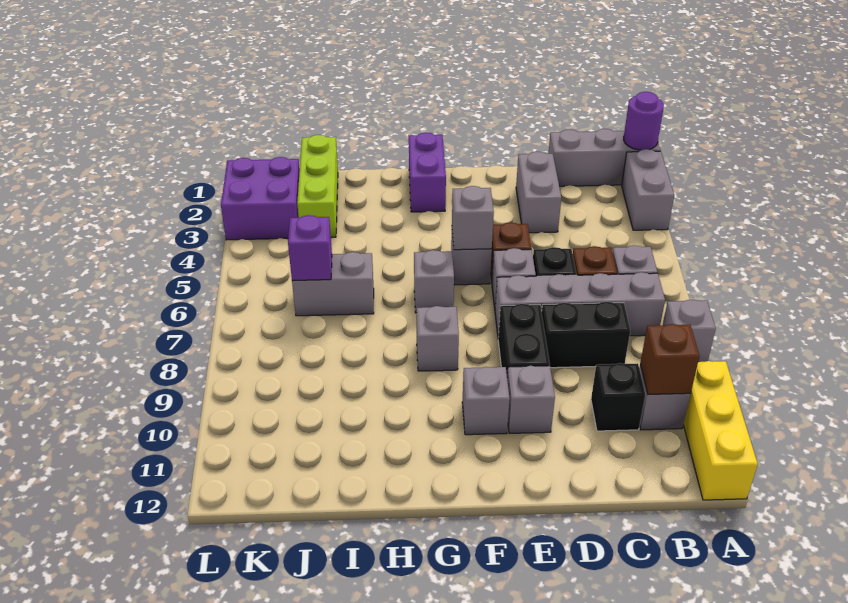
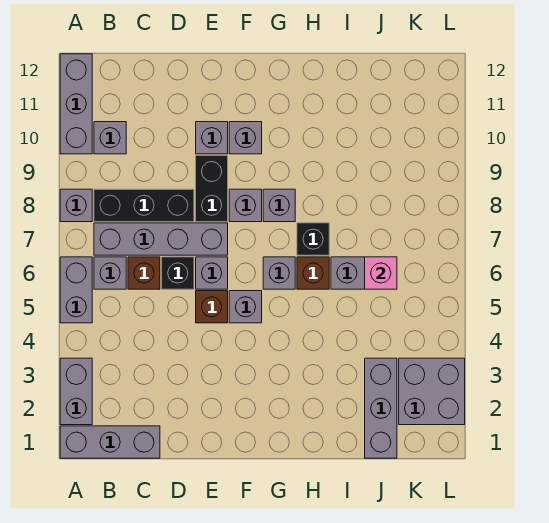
purple round brick A1 level 2 -> none
yellow brick A10:A12 level 1 -> grey brick A10:A12 level 1
brown brick B10 level 2 -> brown brick H6 level 1
black brick C8:D8 level 1 -> black brick B8:D8 level 1
black brick C10 level 1 -> black brick H7 level 1
grey brick D2:D3 level 1 -> grey brick A5:A6 level 1
grey brick F5 level 2 -> grey brick F8 level 1
purple brick G1:G2 level 1 -> none
lime brick J1:J3 level 1 -> grey brick J1:J3 level 1
purple brick J6 level 2 -> pink brick J6 level 2
purple brick K2:L3 level 1 -> grey brick K2:L3 level 1

